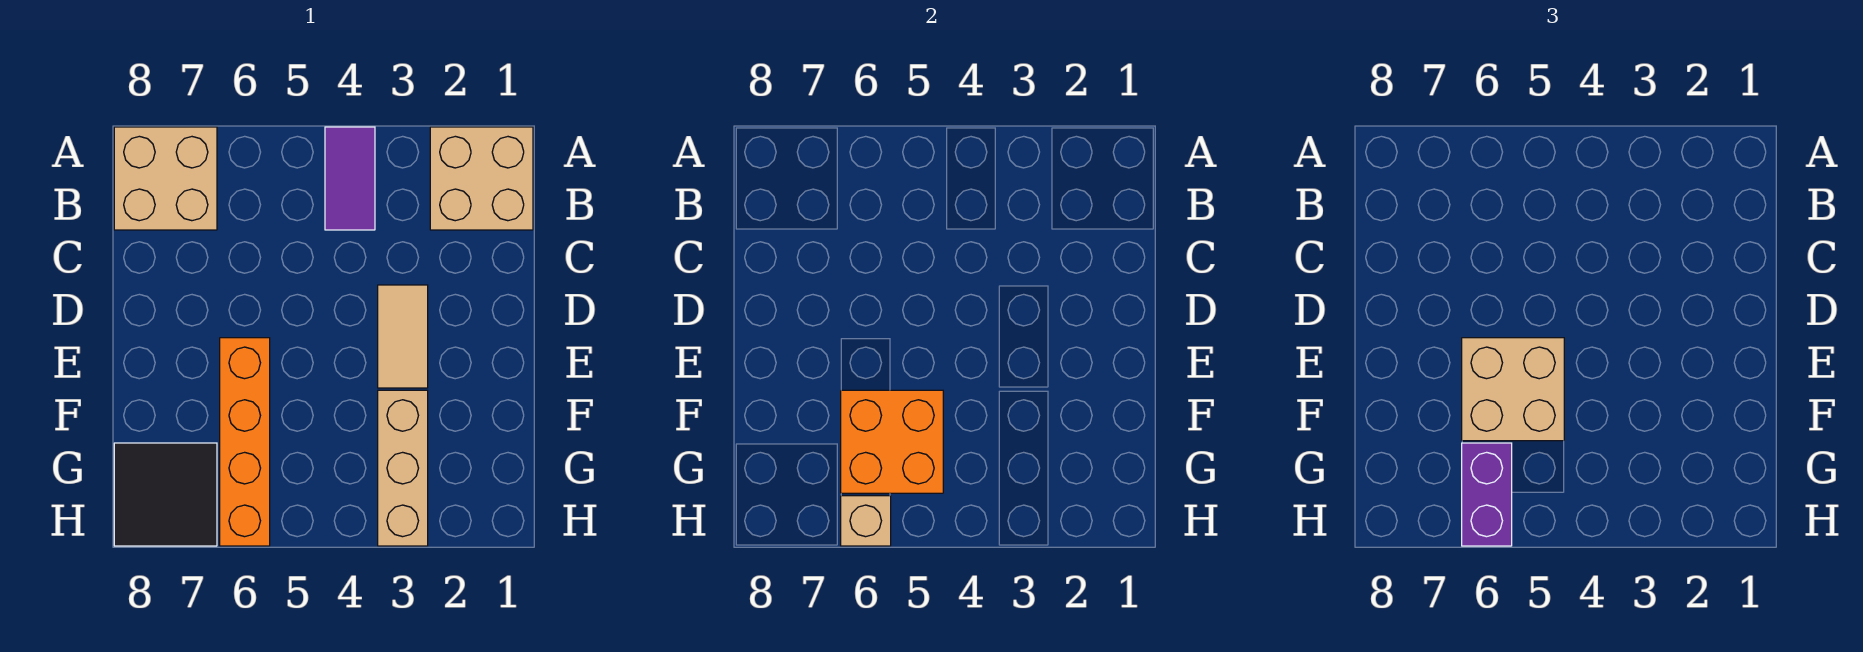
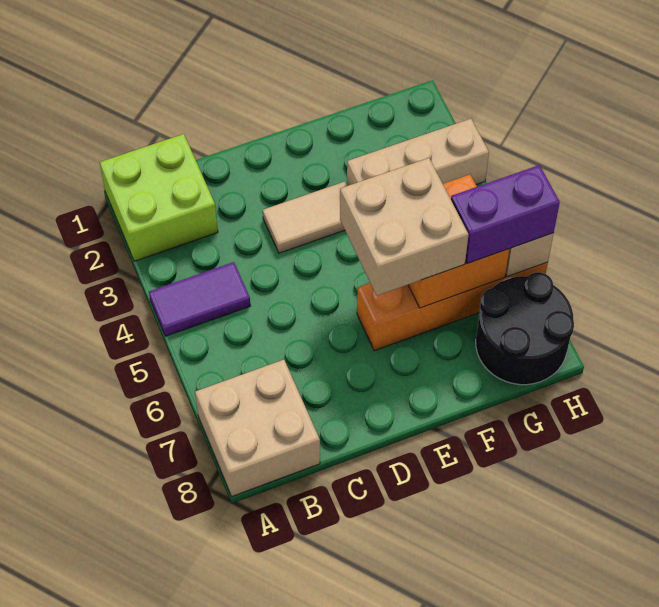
tan brick A1:B2 level 1 -> lime brick A1:B2 level 1
black tile G7:H8 level 1 -> black round brick G7:H8 level 1

